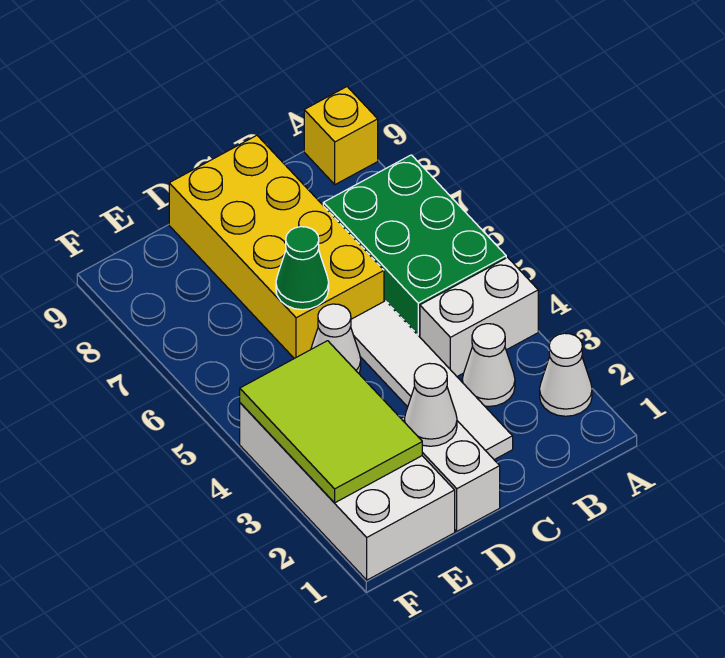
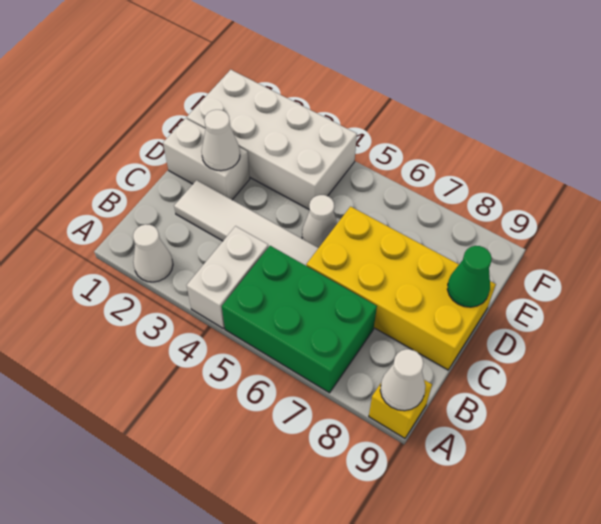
white cone B3 level 1 -> white cone A9 level 2
green cone D6 level 2 -> green cone D9 level 2
lime tile E2:F4 level 2 -> none

